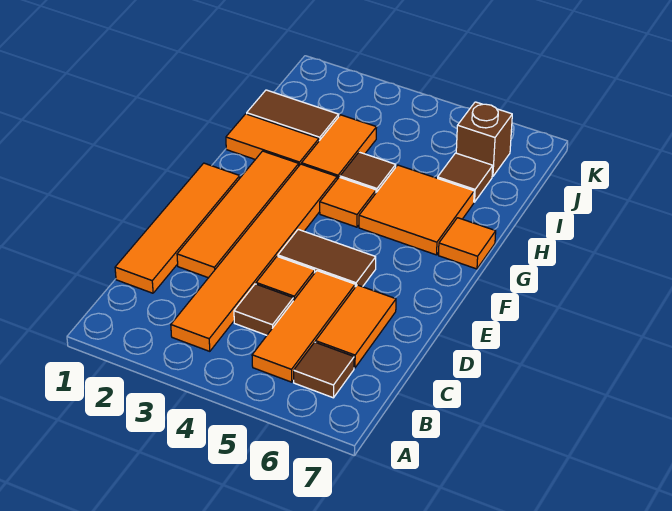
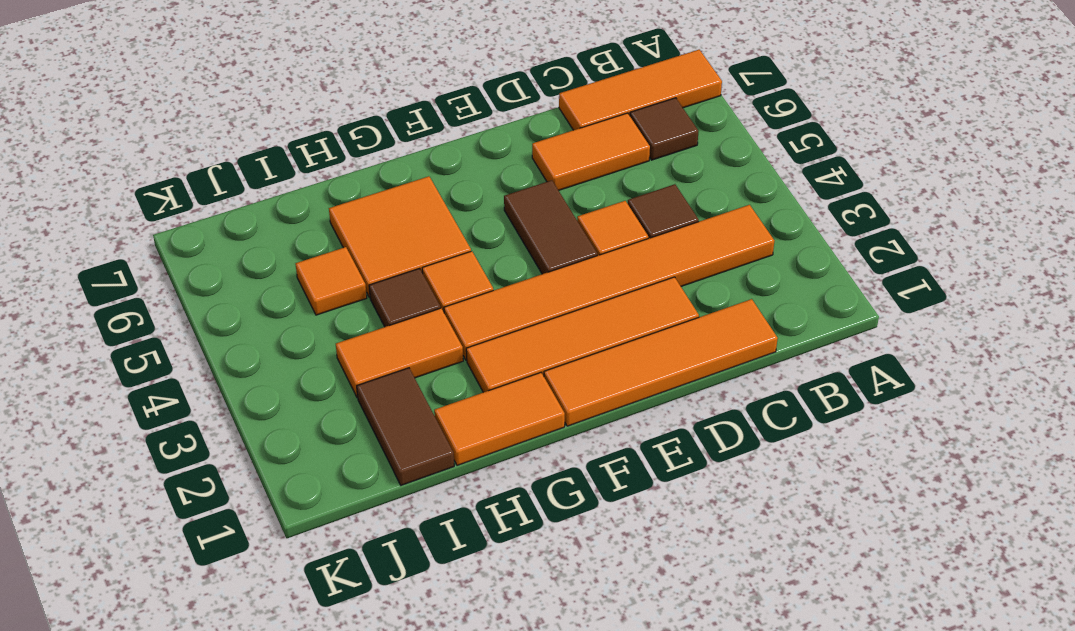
orange tile B5:D5 level 1 -> orange tile A7:C7 level 1
orange tile G7 level 1 -> orange tile I5 level 1
orange tile H1:H2 level 1 -> orange tile G1:H1 level 1
brown tile I6 level 1 -> none
brown brick J6 level 1 -> none

